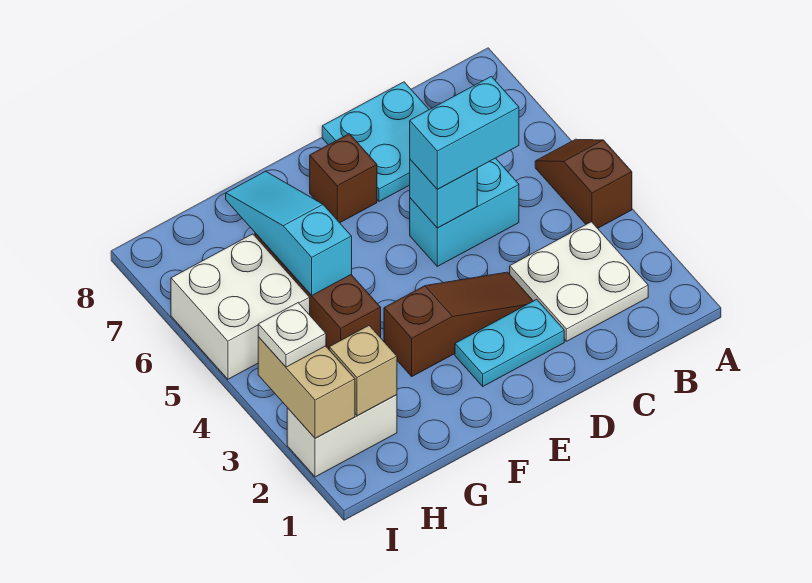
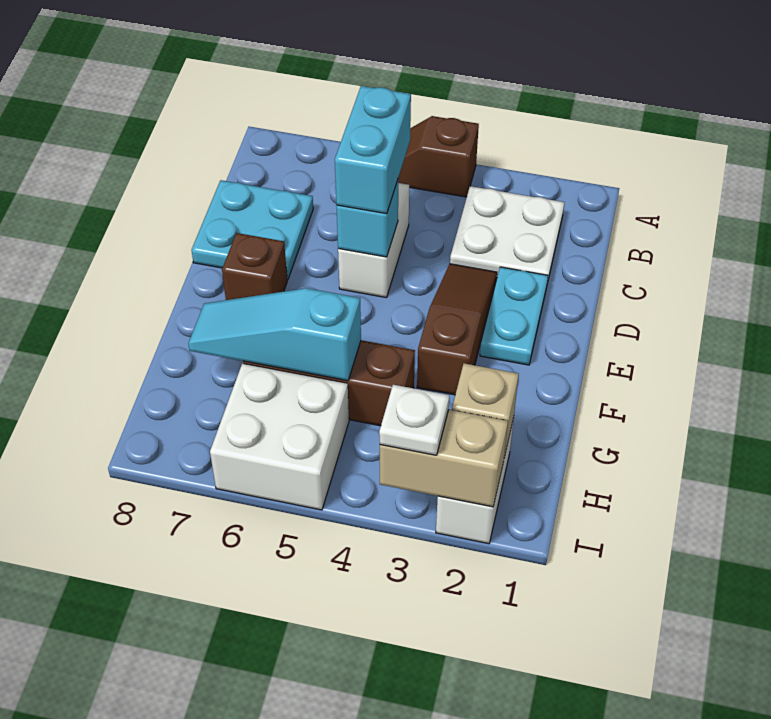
cyan brick C5:D5 level 1 -> white brick C5:D5 level 1

